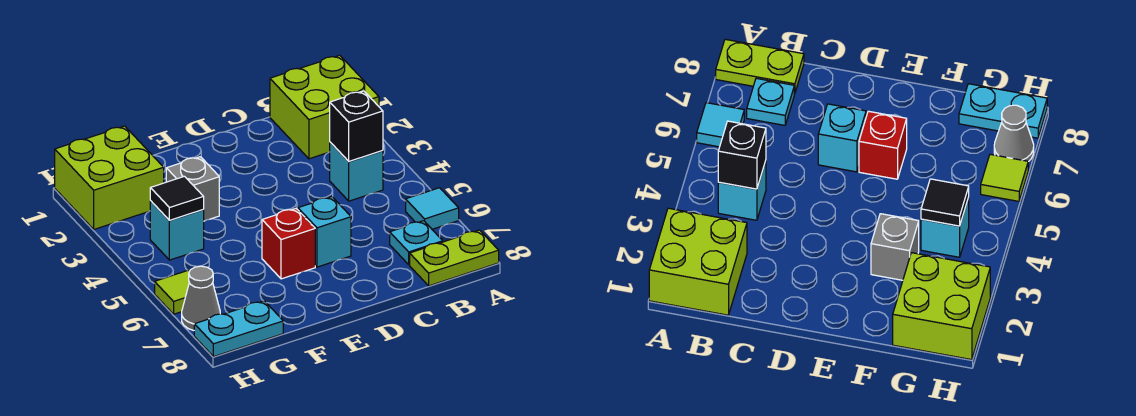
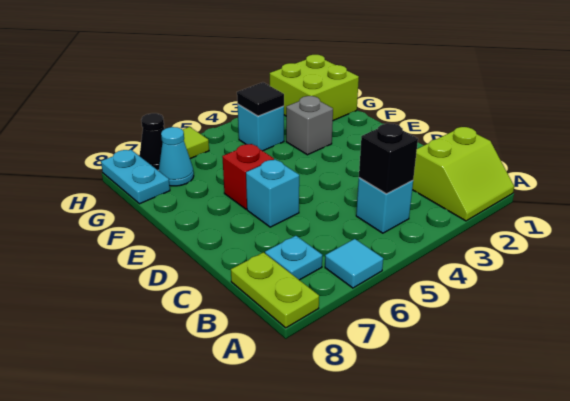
lime brick A1:B2 level 1 -> lime slope A1:B2 level 1 top B
none -> cyan cone G7 level 1
grey cone H7 level 1 -> black cone H7 level 1

